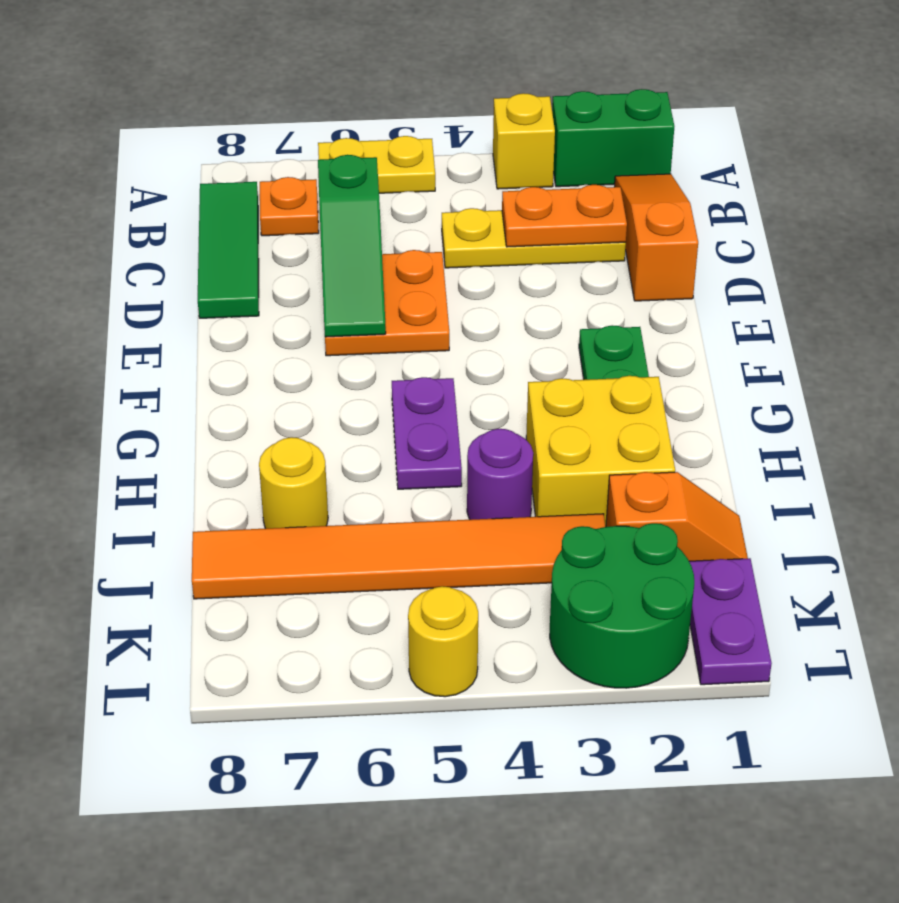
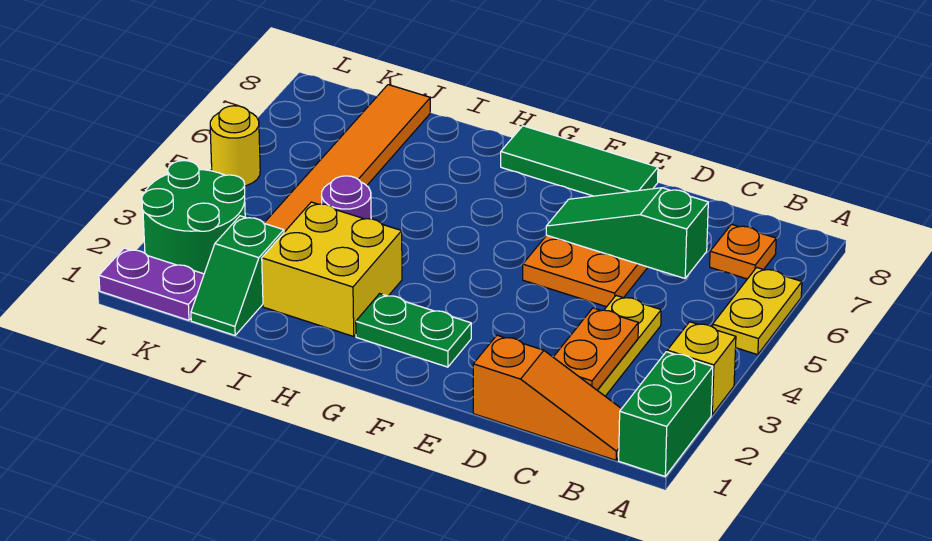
green tile B8:D8 level 1 -> green tile E8:G8 level 1
purple plate G5:H5 level 1 -> none
yellow round brick I7 level 1 -> none
orange slope J1:J2 level 1 top 2 -> green slope J1:J2 level 1 top 2

